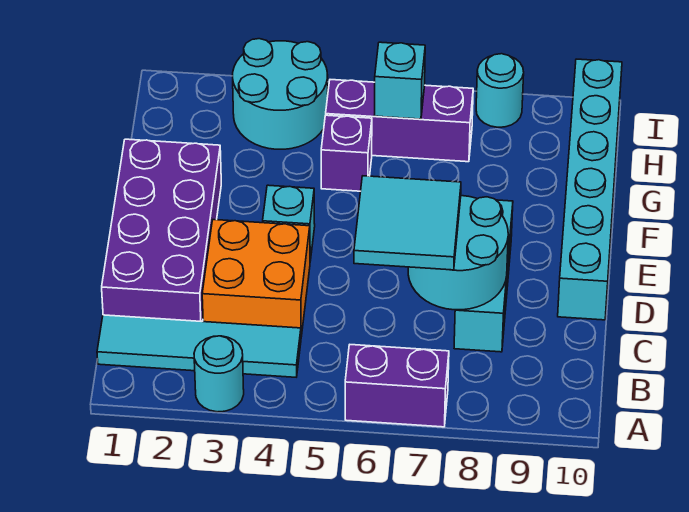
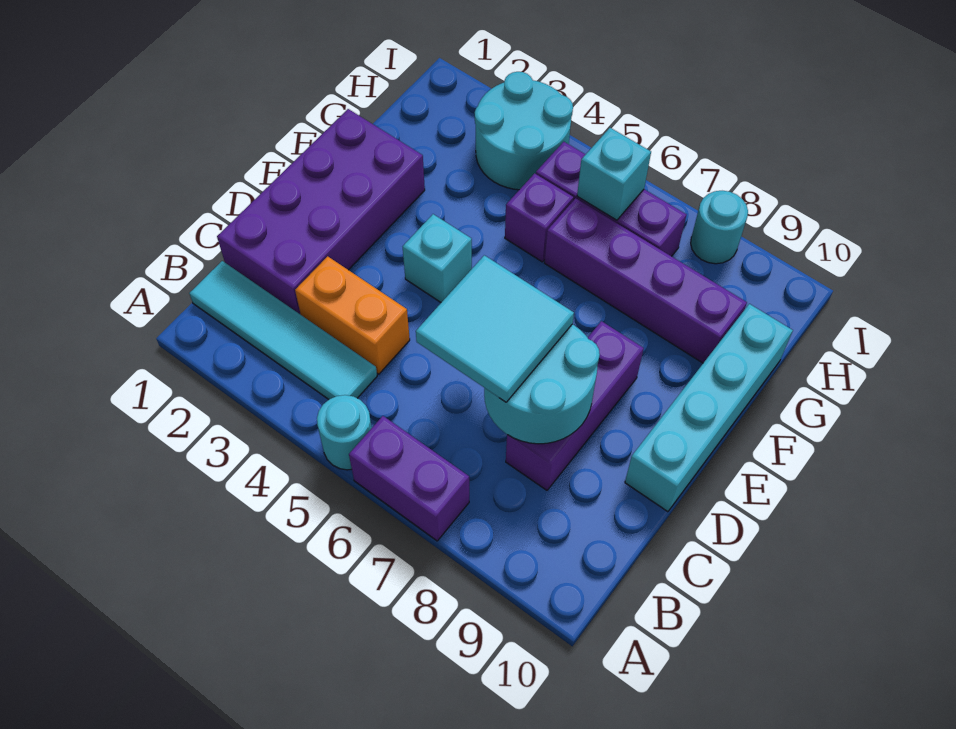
cyan round brick A3 level 1 -> cyan round brick A5 level 1
orange brick C3:D4 level 1 -> orange brick C3:C4 level 1
cyan brick C8:E8 level 1 -> purple brick C8:E8 level 1
cyan brick D10:I10 level 1 -> cyan brick D10:G10 level 1
none -> purple brick G6:G9 level 1

